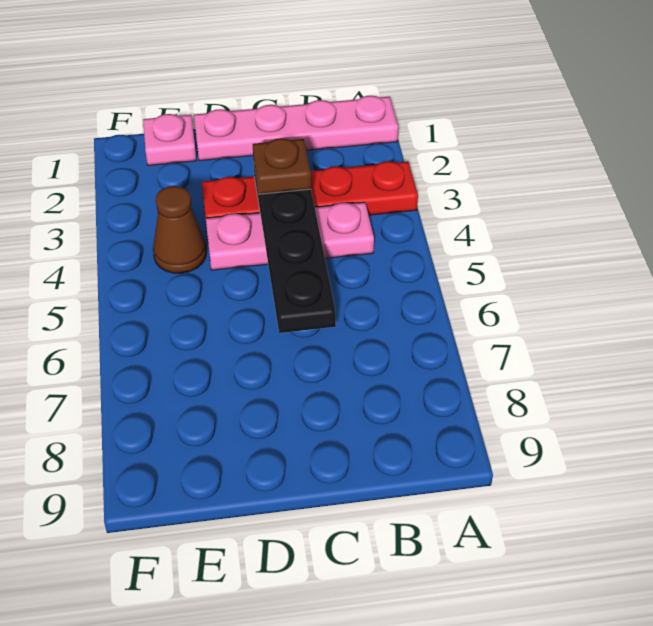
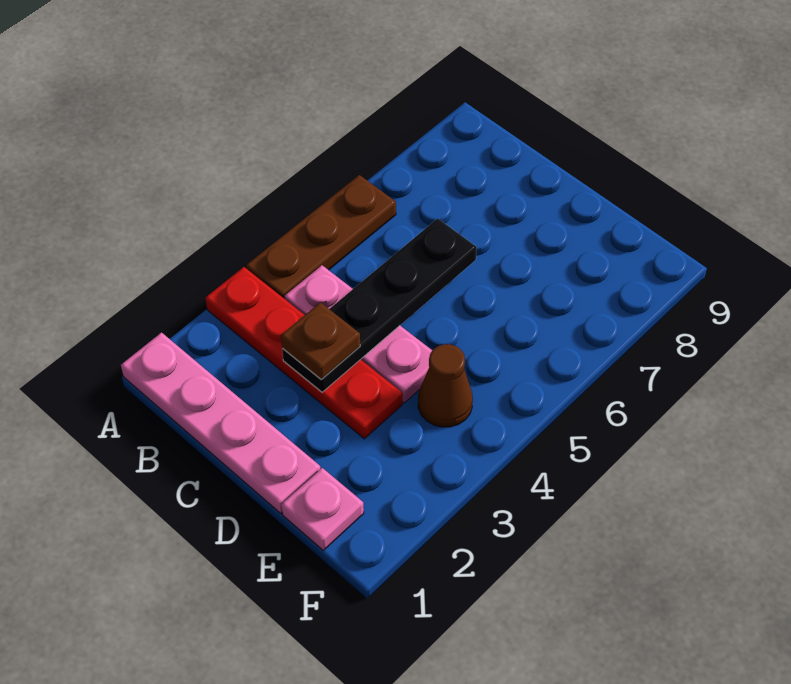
none -> brown plate A4:A6 level 1

